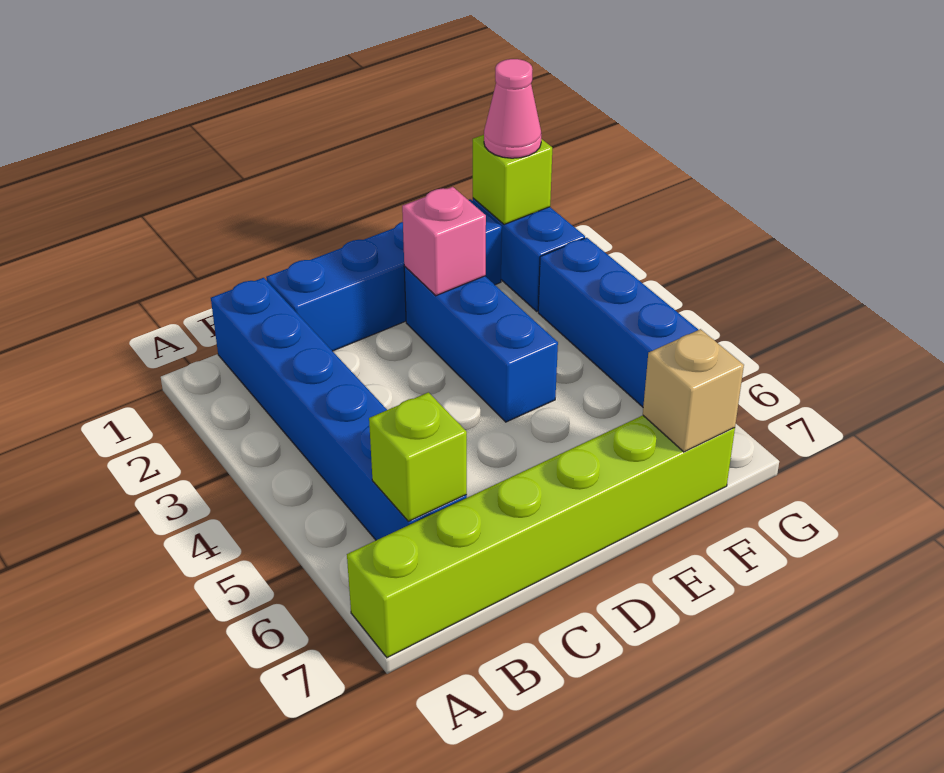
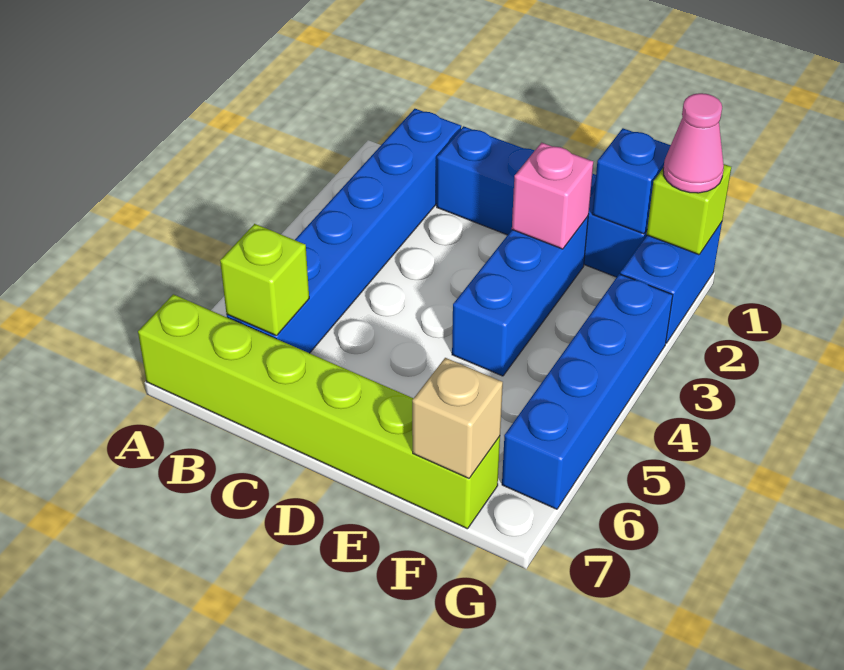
none -> blue brick F1 level 2

